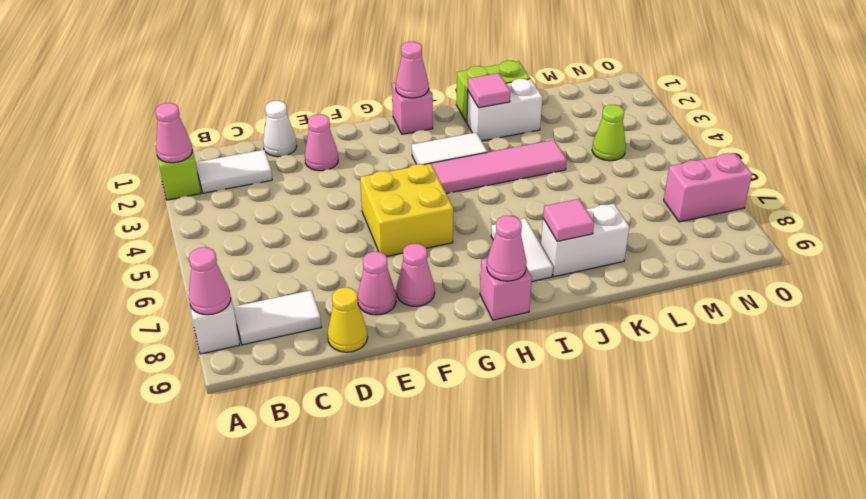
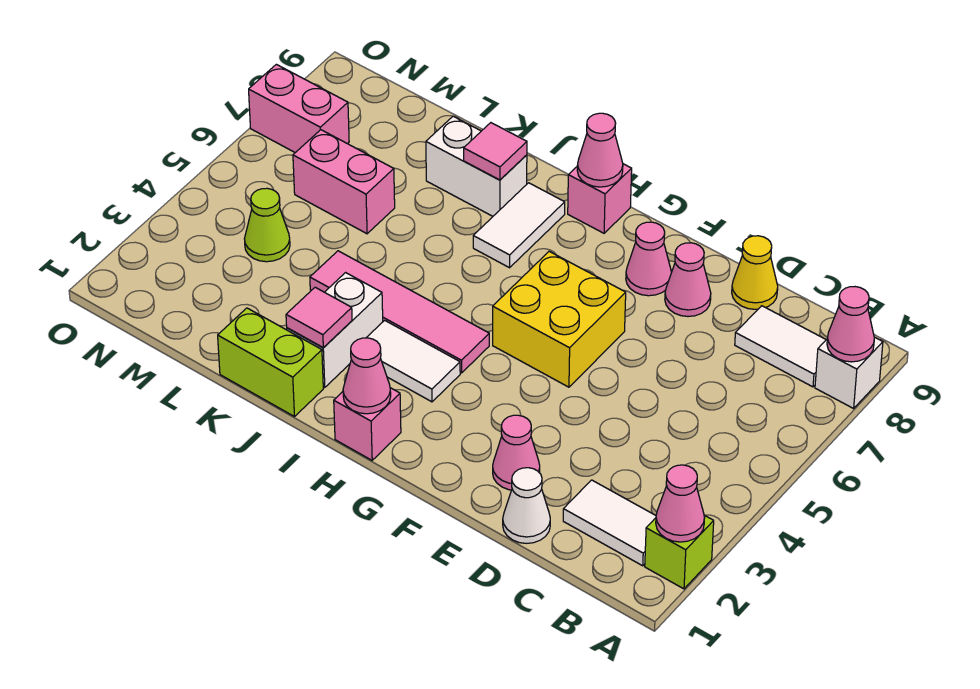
white brick J2:K2 level 1 -> white brick J2:J3 level 1
none -> pink brick L6:M6 level 1

